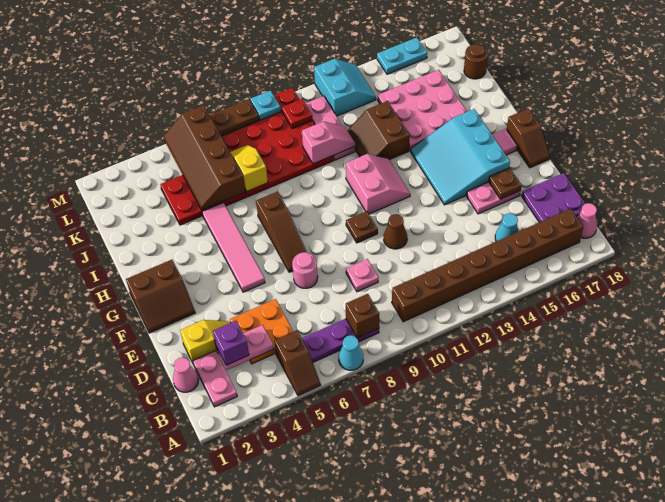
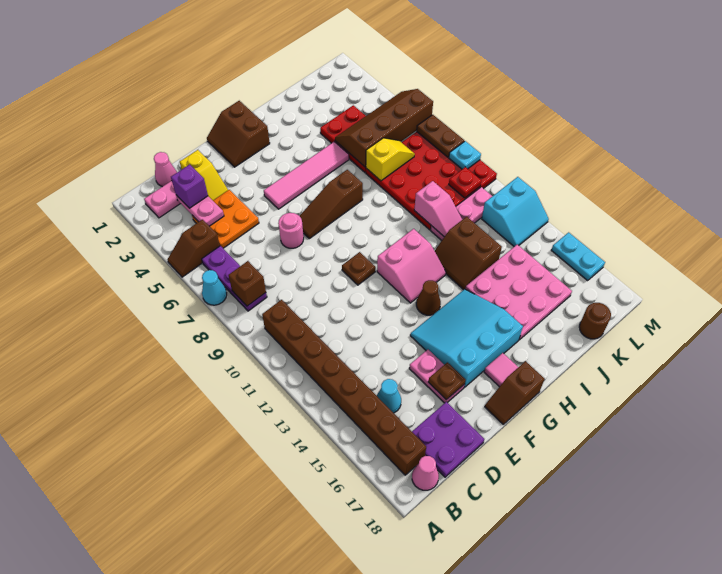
pink plate D9 level 1 -> none
brown cone E11 level 1 -> brown cone G13 level 1
brown slope I12:J13 level 1 top 13 -> brown slope I12:J13 level 1 top J

